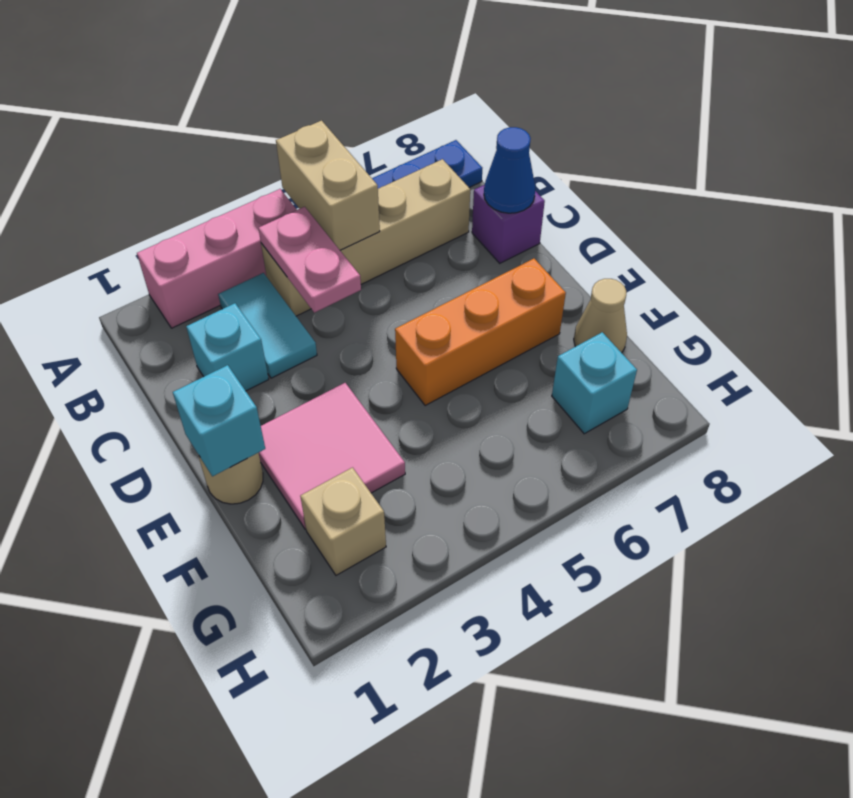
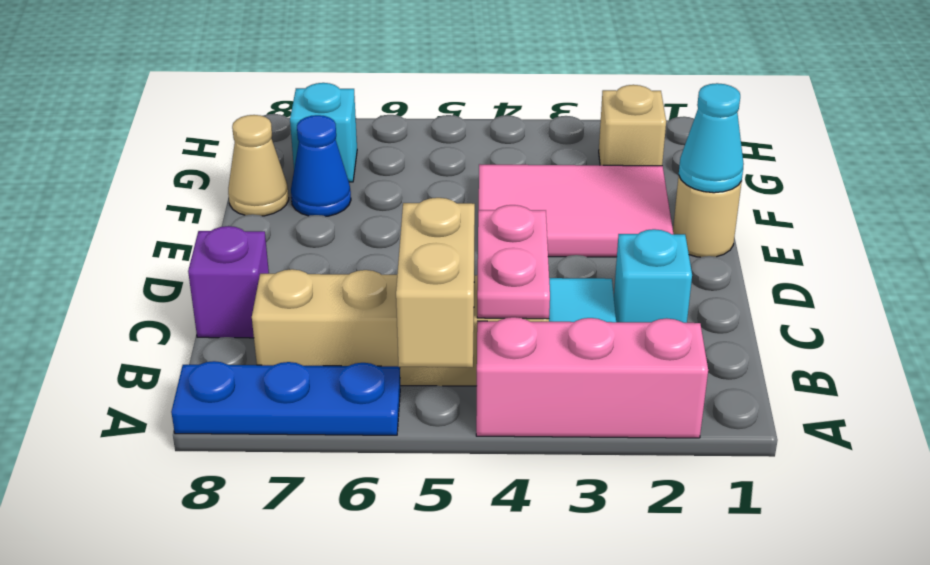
blue cone C8 level 2 -> blue cone F7 level 1
cyan brick E1 level 2 -> cyan cone E1 level 2
pink tile E2:F3 level 1 -> pink tile E2:F4 level 1
orange brick E5:E7 level 1 -> none

